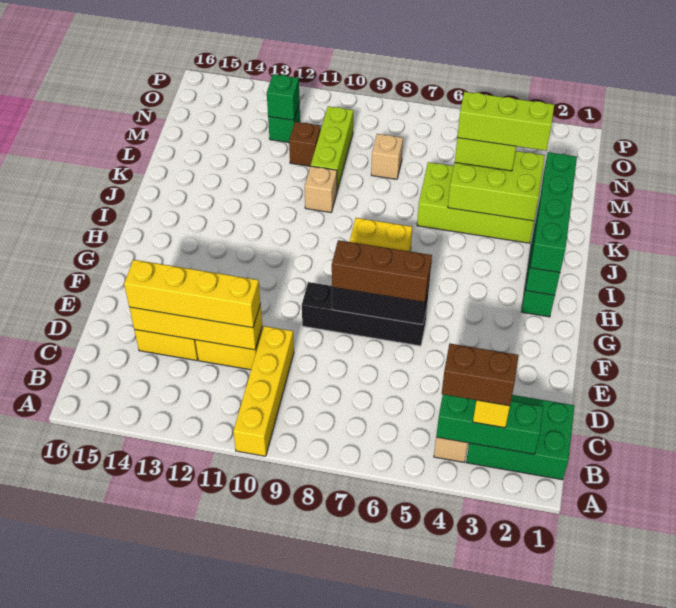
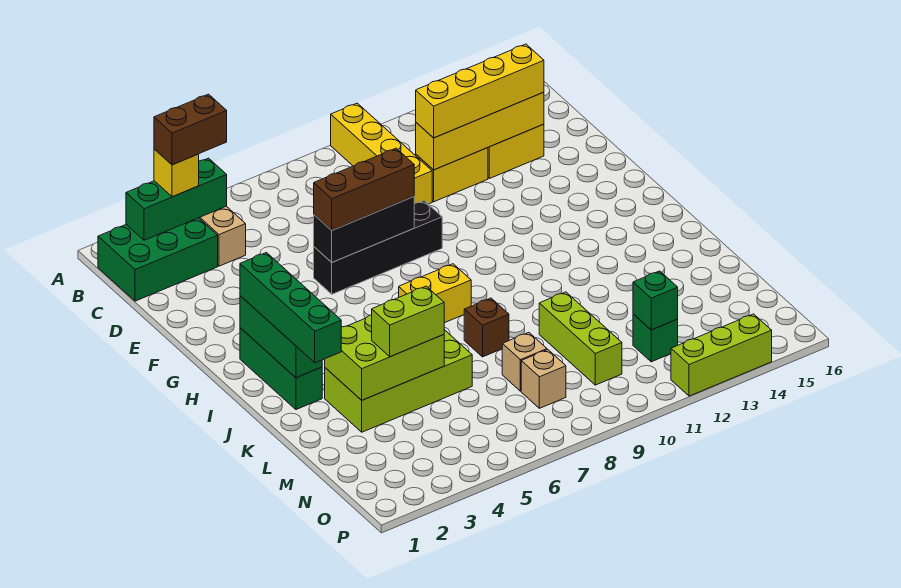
tan brick K10 level 1 -> tan brick N8 level 1
lime brick L3:L5 level 4 -> lime brick P12:P14 level 1
brown brick M11 level 1 -> brown brick K8 level 1

